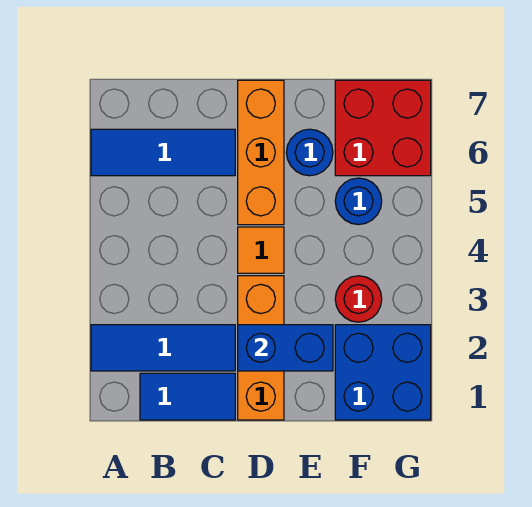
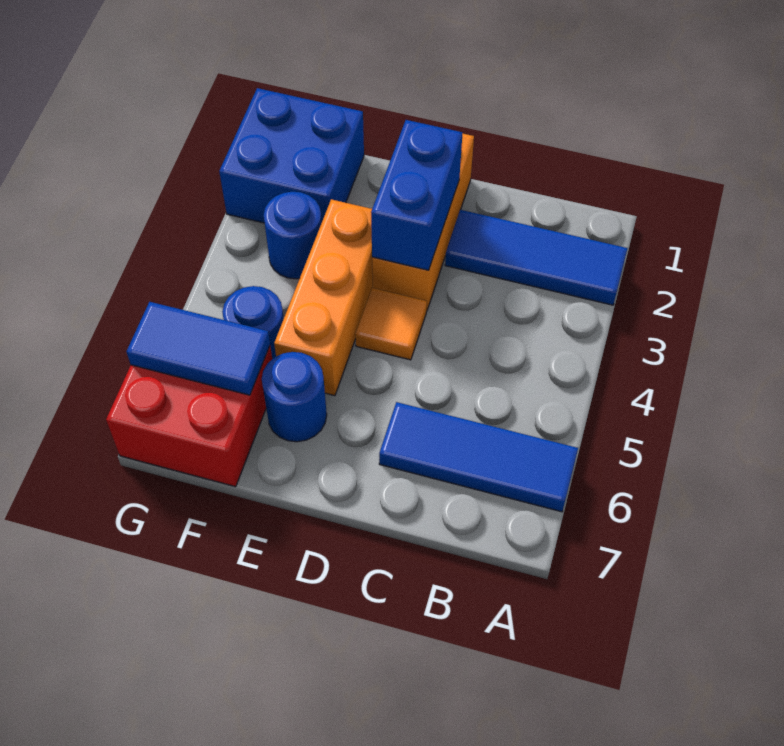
blue tile B1:C1 level 1 -> blue tile F6:G6 level 2
blue brick D2:E2 level 2 -> blue brick D2:D3 level 2
orange brick D5:D7 level 1 -> orange brick E3:E5 level 1
red round brick F3 level 1 -> blue round brick F3 level 1

